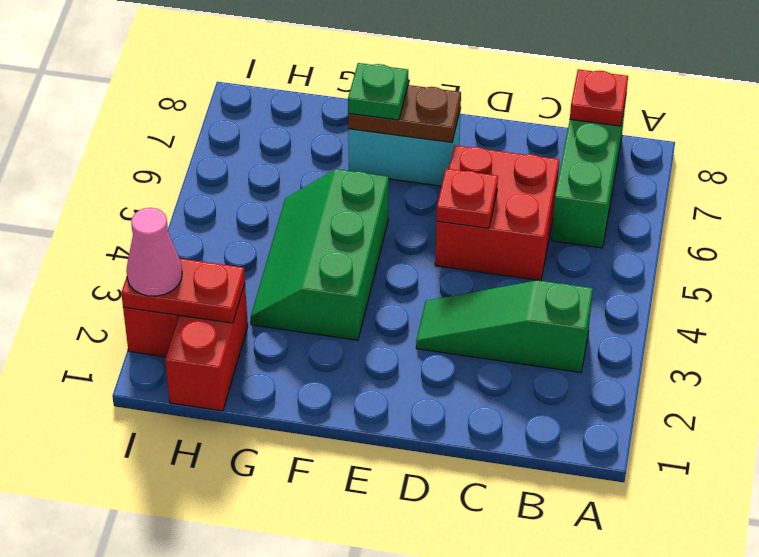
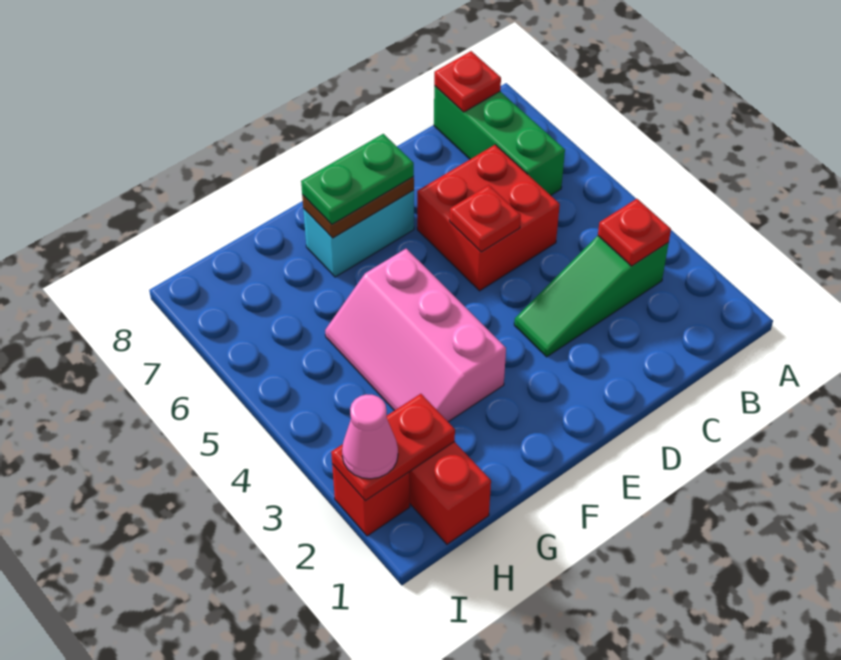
none -> red plate B3 level 2
green slope F3:G5 level 1 top F -> pink slope F3:G5 level 1 top F
green plate F7 level 3 -> green plate E7:F7 level 3

